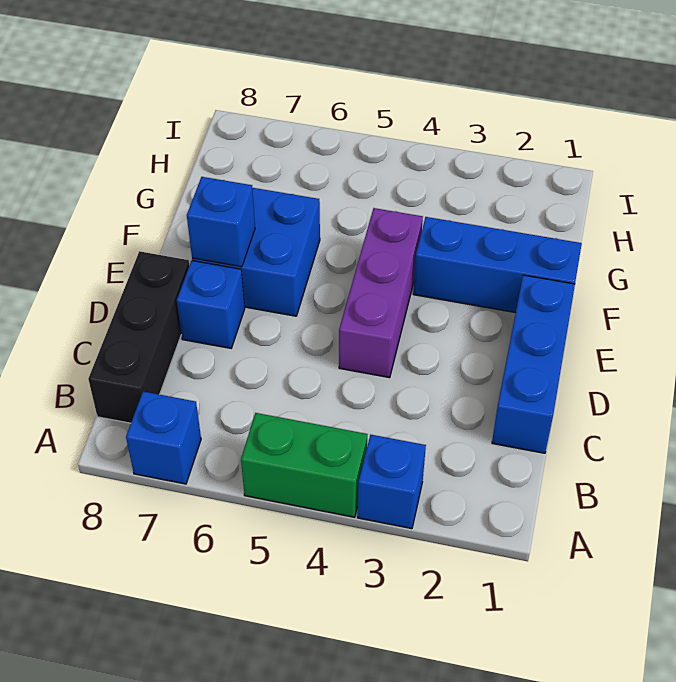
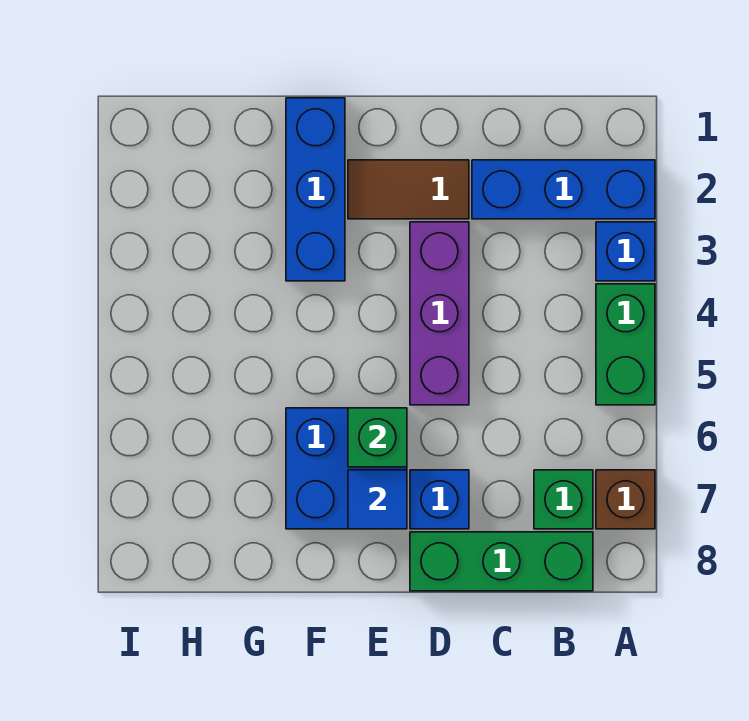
blue brick A7 level 1 -> brown brick A7 level 1
none -> green brick B7 level 1
black brick B8:D8 level 1 -> green brick B8:D8 level 1
blue brick C1:E1 level 1 -> blue brick A2:C2 level 1
none -> brown tile D2:E2 level 1
purple brick D4:F4 level 1 -> purple brick D3:D5 level 1
none -> green brick E6 level 2
blue brick E7 level 2 -> blue tile E7 level 2

